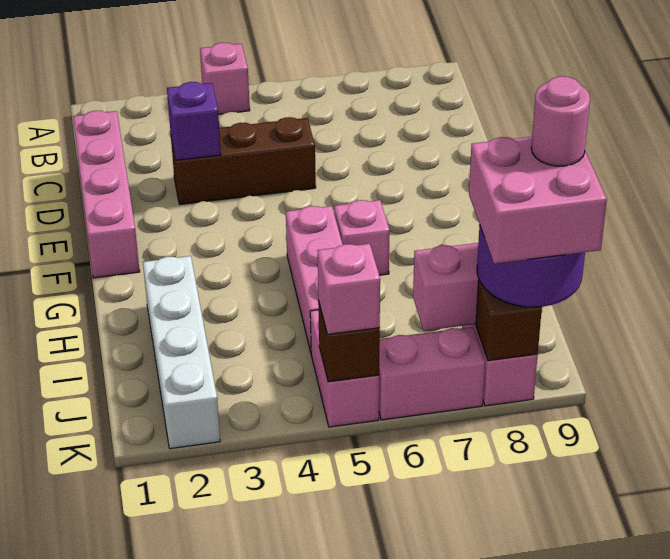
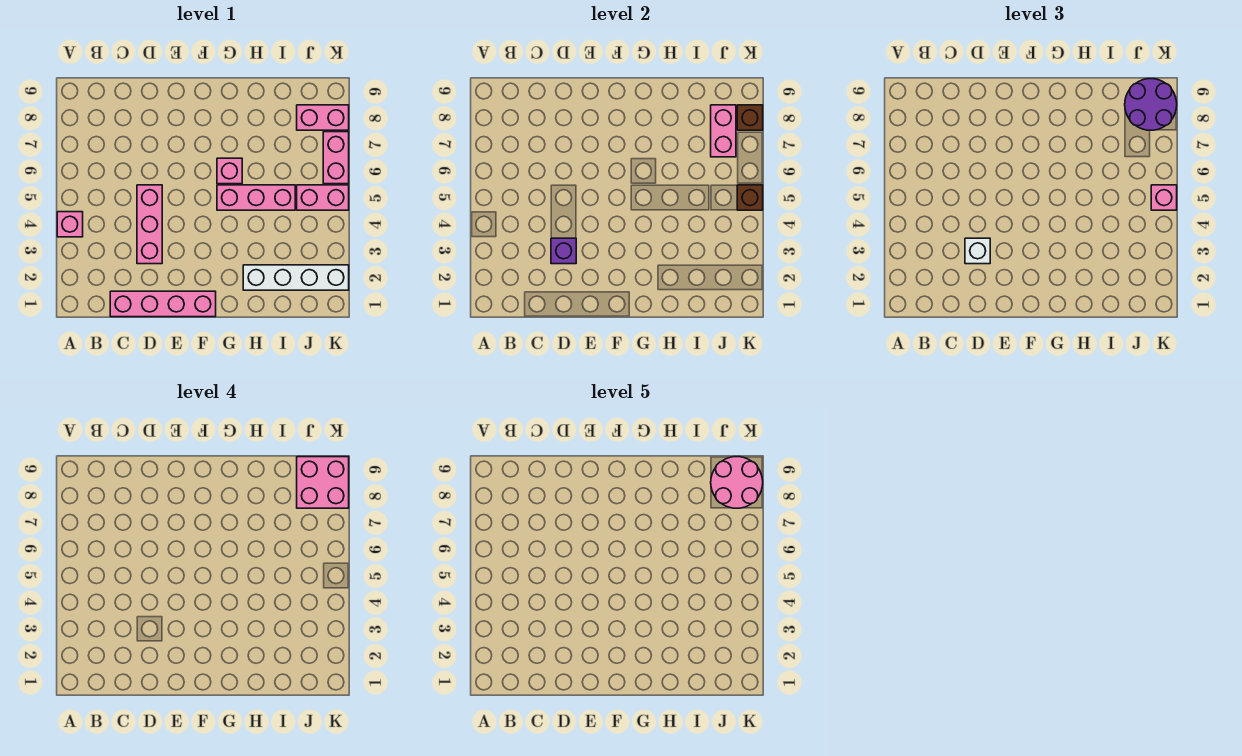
brown brick D3:D5 level 1 -> pink brick D3:D5 level 1
none -> white brick D3 level 3
pink round brick J9 level 5 -> pink round brick J8:K9 level 5

